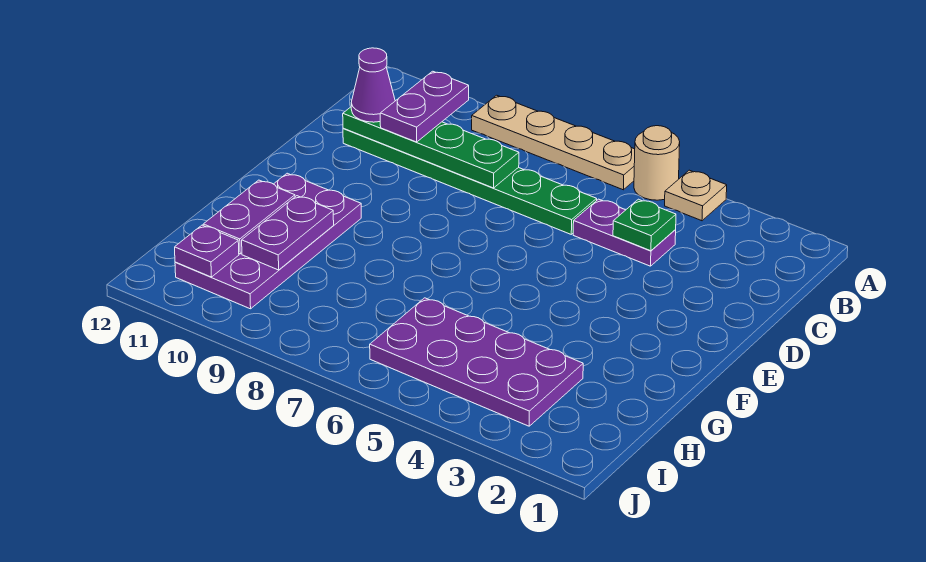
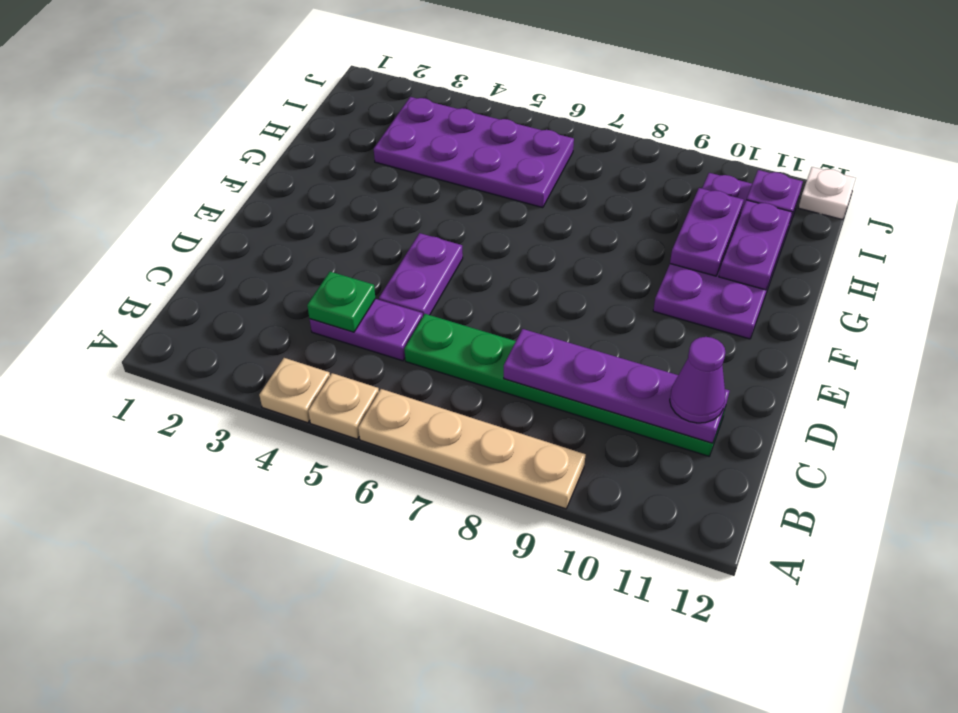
tan round brick A5 level 1 -> tan plate A5 level 1
purple plate B10:C10 level 3 -> purple plate D5:E5 level 1
green plate C8:C11 level 2 -> purple plate C8:C11 level 2
none -> white plate J12 level 1

